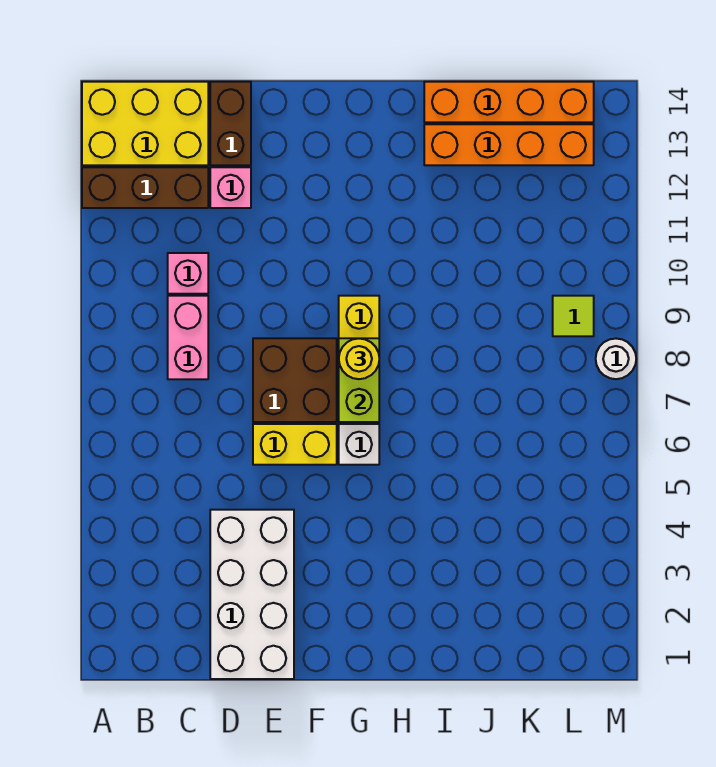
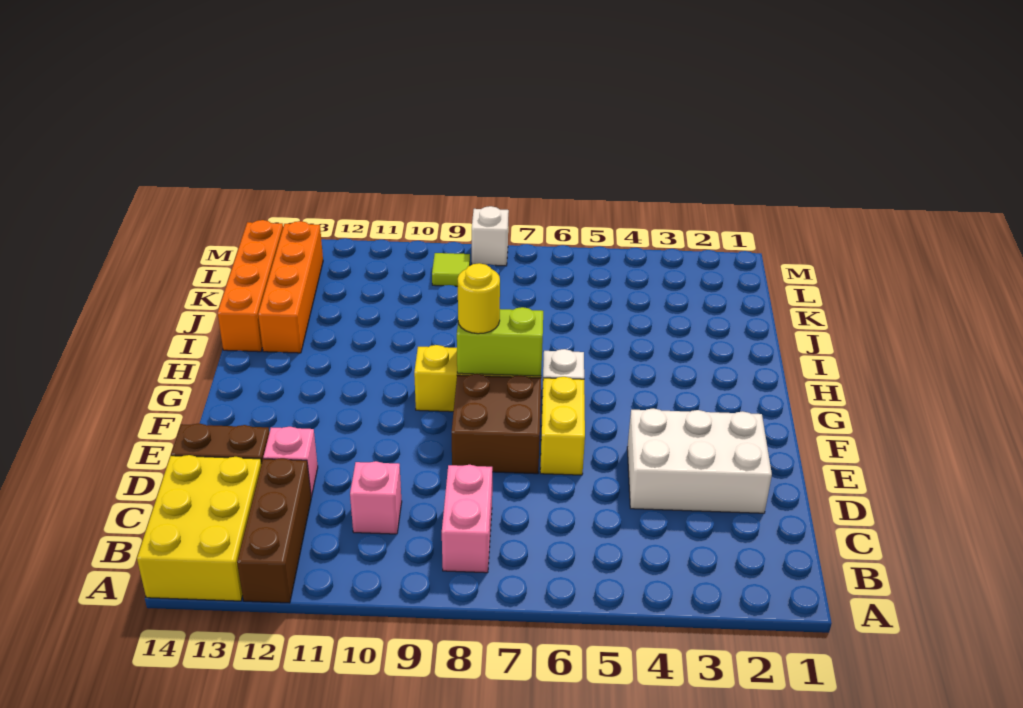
pink brick C8:C9 level 1 -> pink brick B8:C8 level 1
white brick D1:E4 level 1 -> white brick D2:E4 level 1
white round brick M8 level 1 -> white brick M8 level 1

